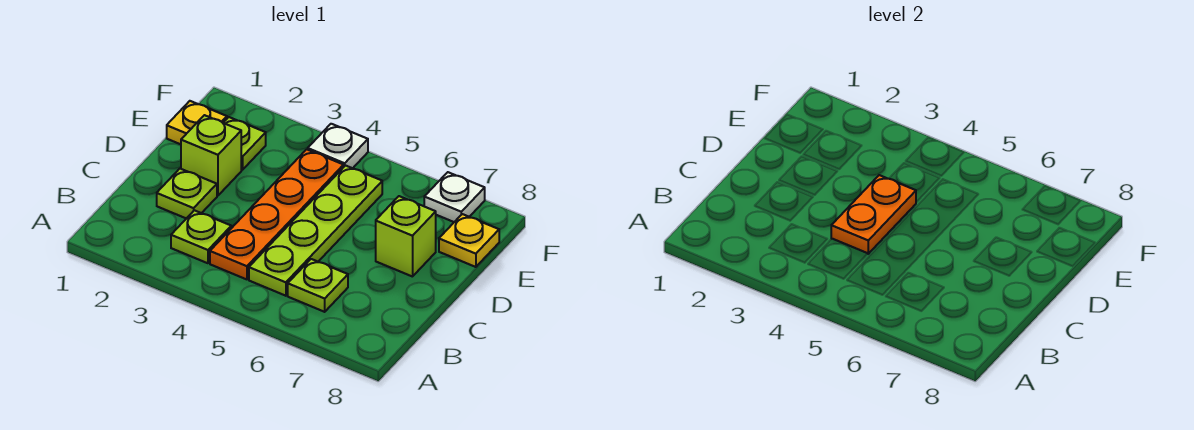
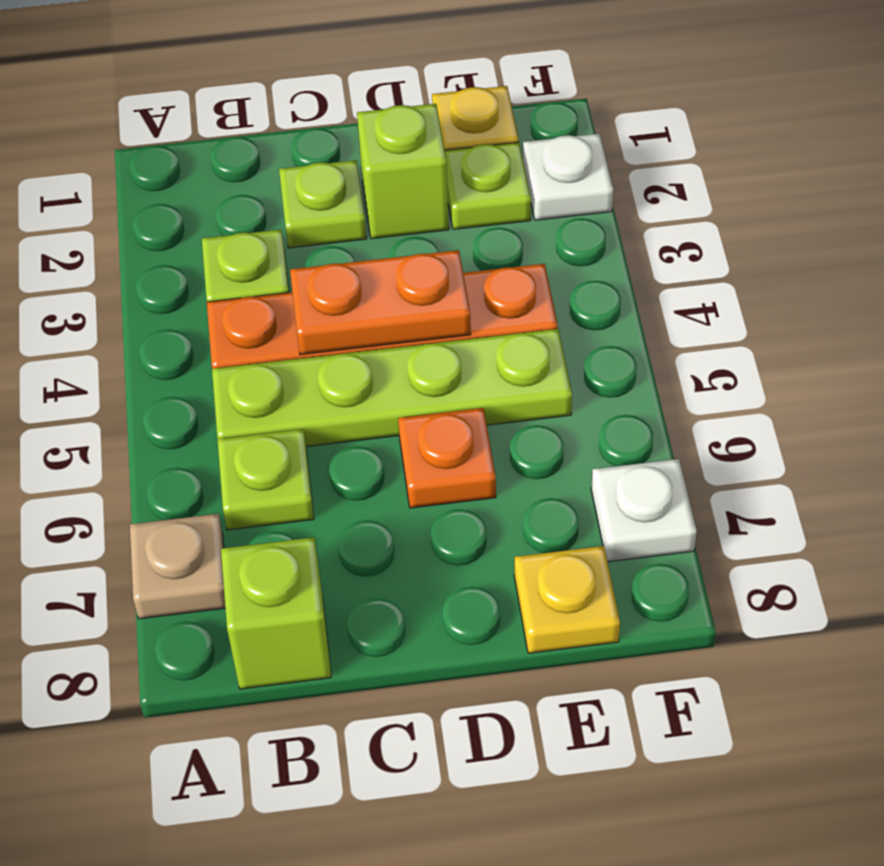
none -> tan plate A7 level 1
none -> orange plate D6 level 1
lime brick D7 level 1 -> lime brick B8 level 1
white plate F4 level 1 -> white plate F2 level 1

